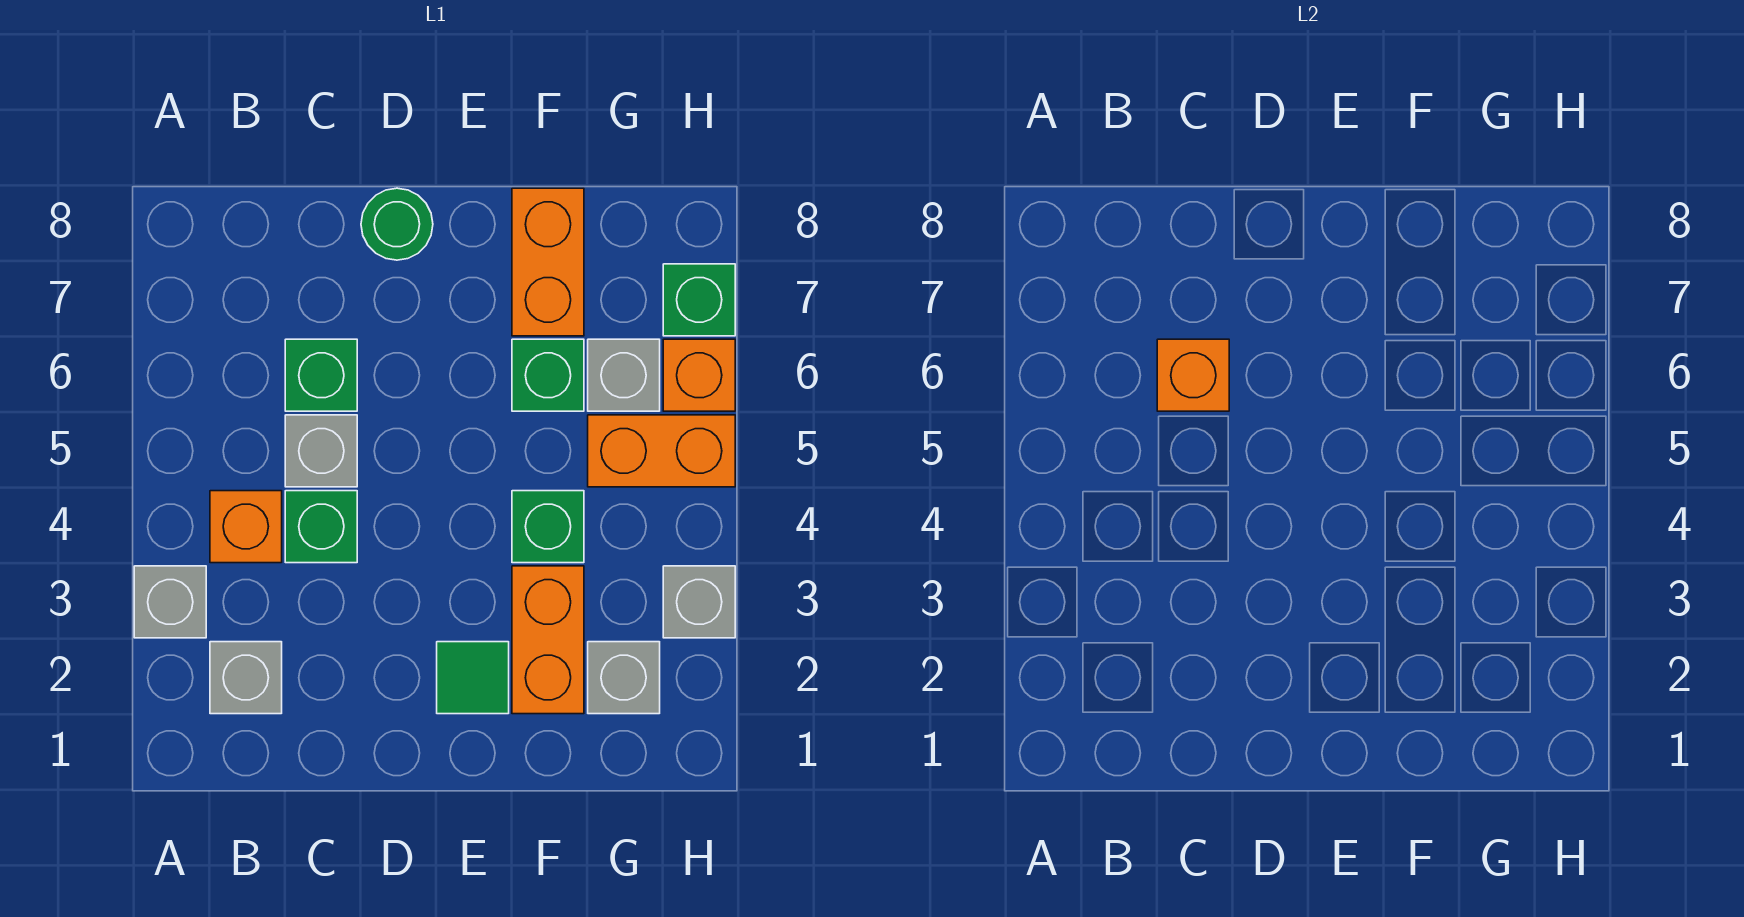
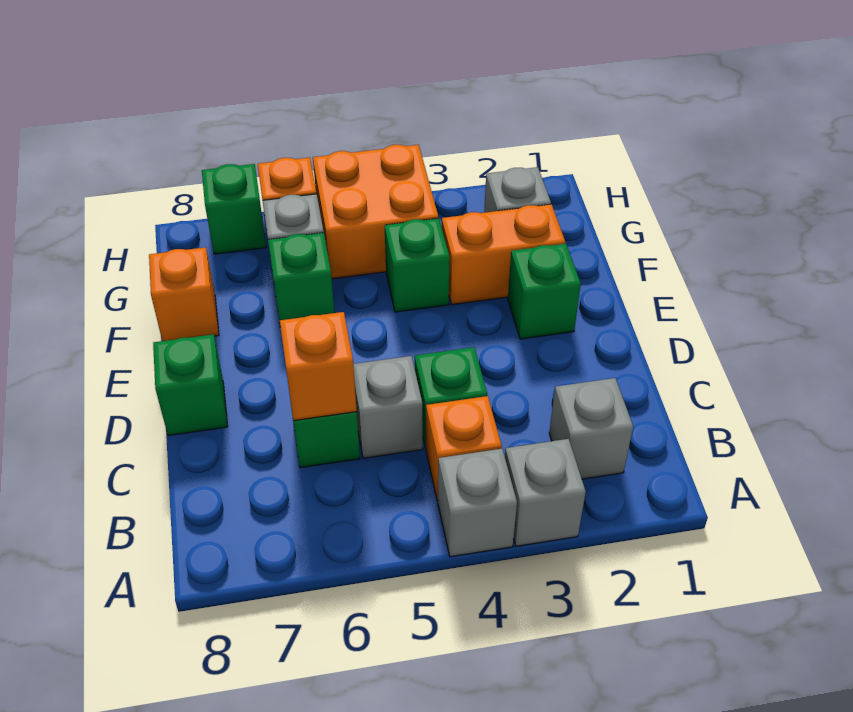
green round brick D8 level 1 -> green brick D8 level 1
green tile E2 level 1 -> green brick E2 level 1
orange brick F7:F8 level 1 -> orange brick F8 level 1
orange brick G5:H5 level 1 -> orange brick G4:H5 level 1
grey brick H3 level 1 -> grey brick A4 level 1

